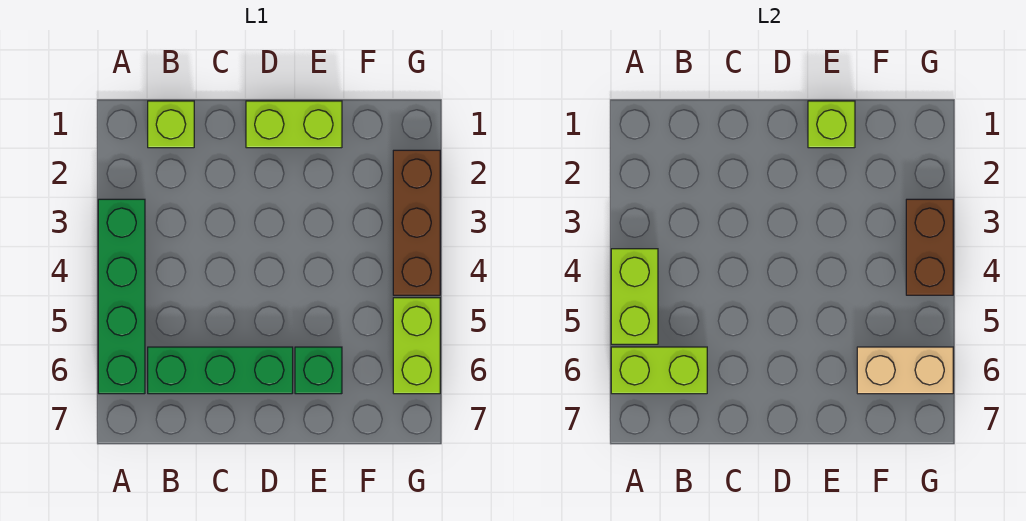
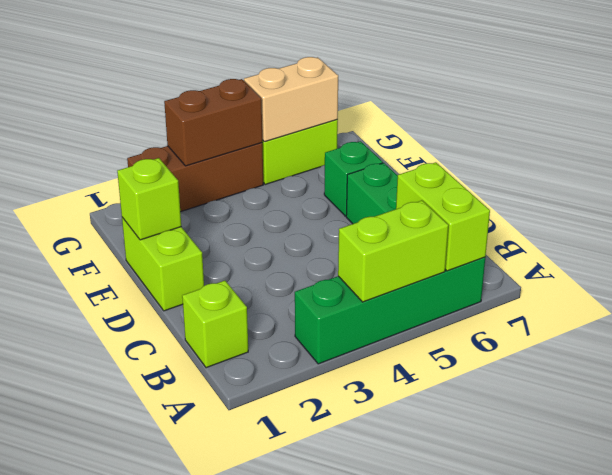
tan brick F6:G6 level 2 -> tan brick G5:G6 level 2

